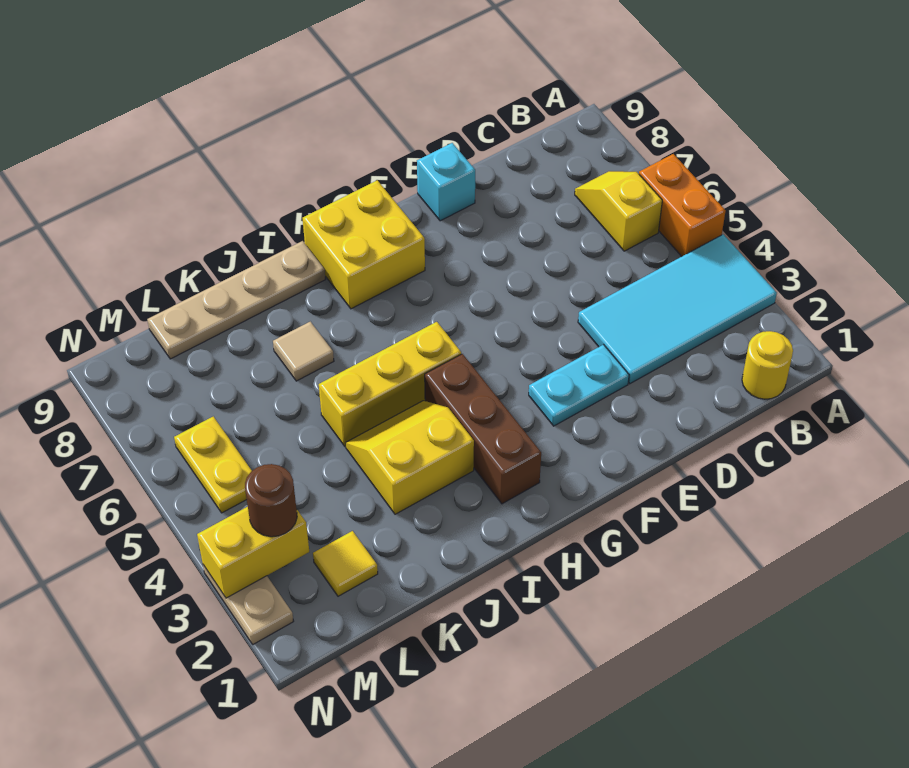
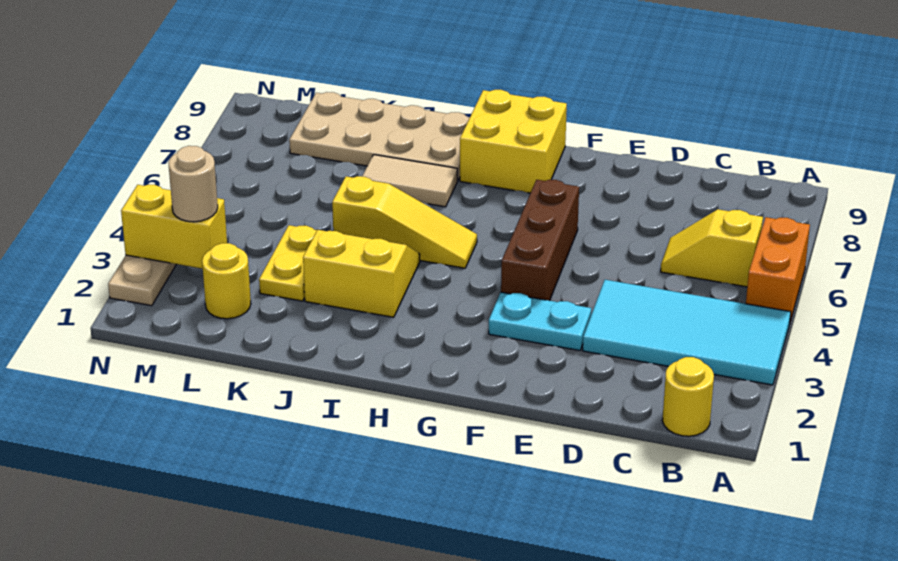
yellow slope B6:B7 level 1 top 6 -> yellow slope B6:C6 level 1 top B
cyan brick E9 level 1 -> none
brown brick H2:H4 level 1 -> brown brick F4:F6 level 1
yellow brick H5:J5 level 1 -> yellow slope H5:J5 level 1 top J
tan plate I9:L9 level 1 -> tan plate I8:L9 level 1
tan tile J7 level 1 -> tan tile I7:J7 level 1
yellow tile L2 level 1 -> yellow round brick L2 level 1
brown round brick M3 level 3 -> tan round brick M3 level 3
yellow plate M5:M6 level 1 -> yellow plate K3:K4 level 1

